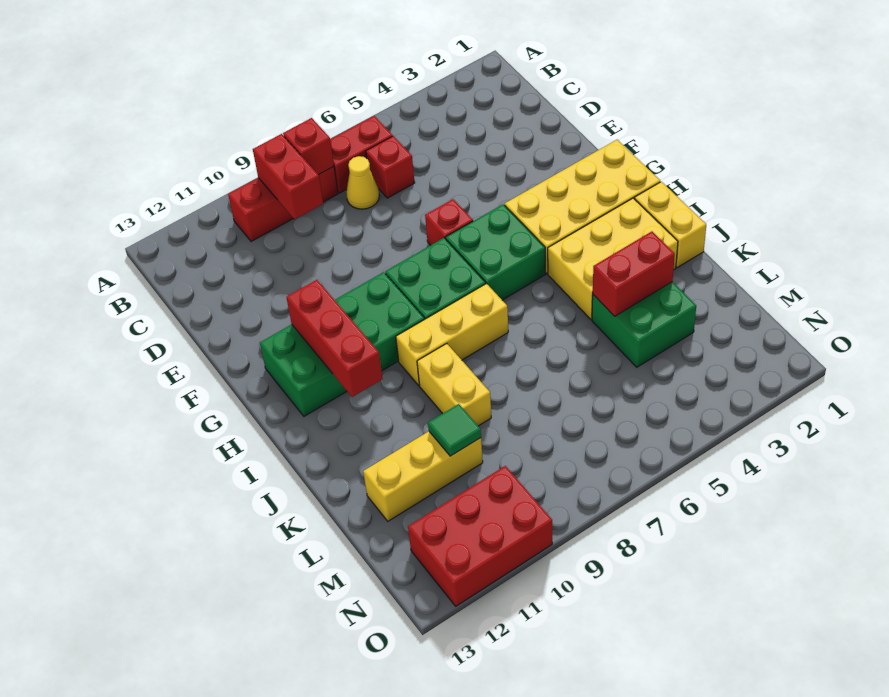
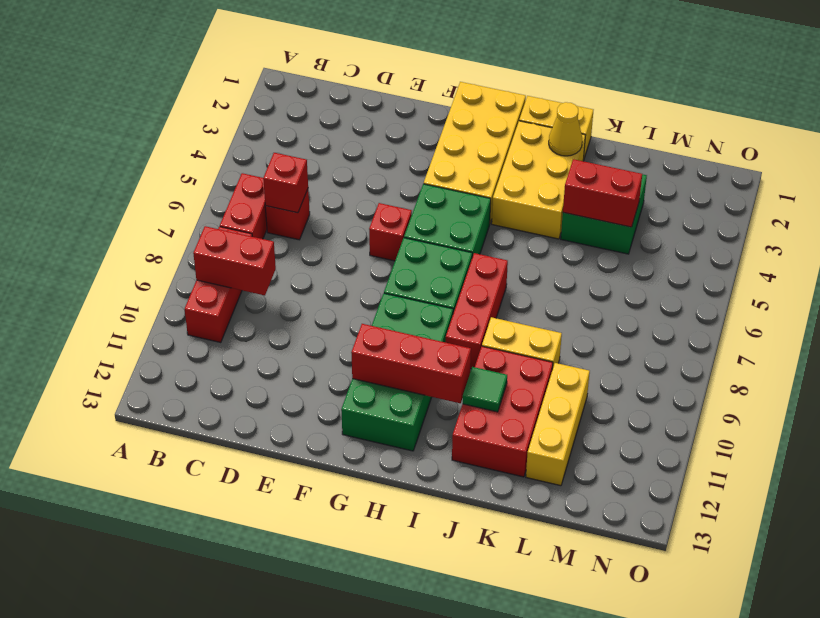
red brick B8 level 2 -> red brick C6 level 2
yellow cone C7 level 1 -> yellow cone J2 level 2
yellow brick I7:I9 level 1 -> red brick I7:I9 level 1
red brick K3:K4 level 2 -> red brick K4:L4 level 2
green tile L10 level 2 -> green tile J11 level 2
red brick N10:O12 level 1 -> red brick J10:K12 level 1

